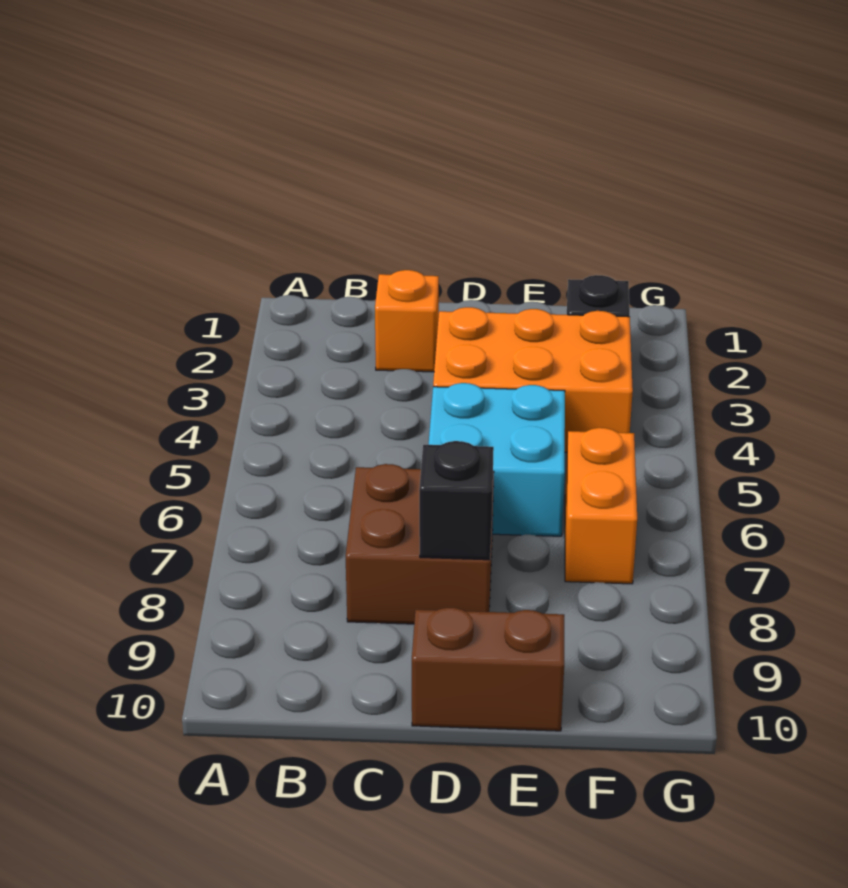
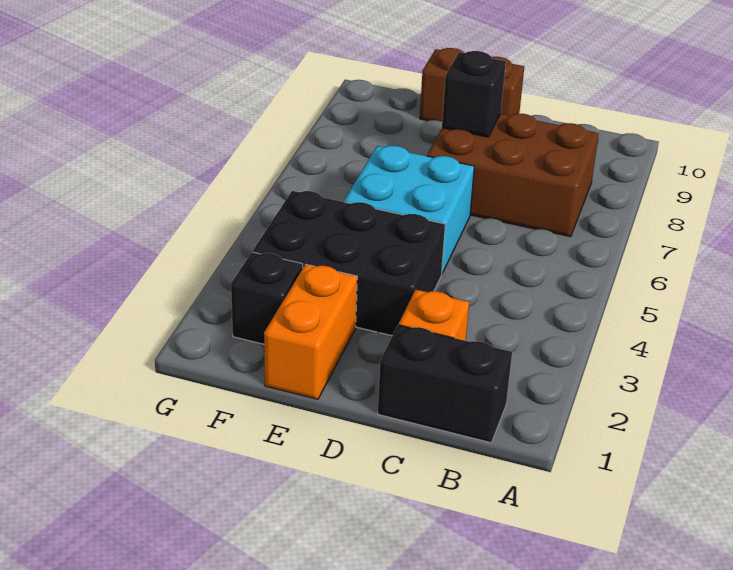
none -> black brick B1:C1 level 1
brown brick C7:D8 level 1 -> brown brick B7:D8 level 1
orange brick D3:F4 level 1 -> black brick D3:F4 level 1
orange brick F6:F7 level 1 -> orange brick E1:E2 level 1

